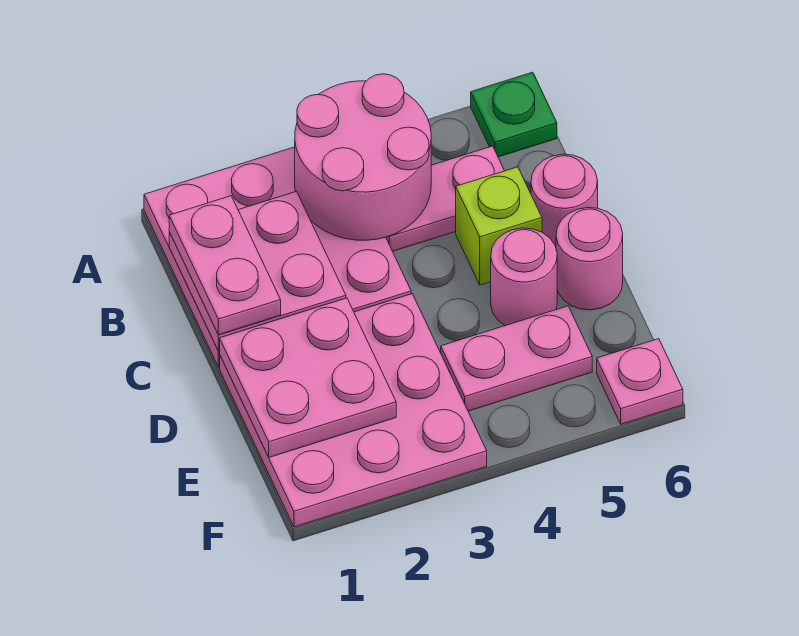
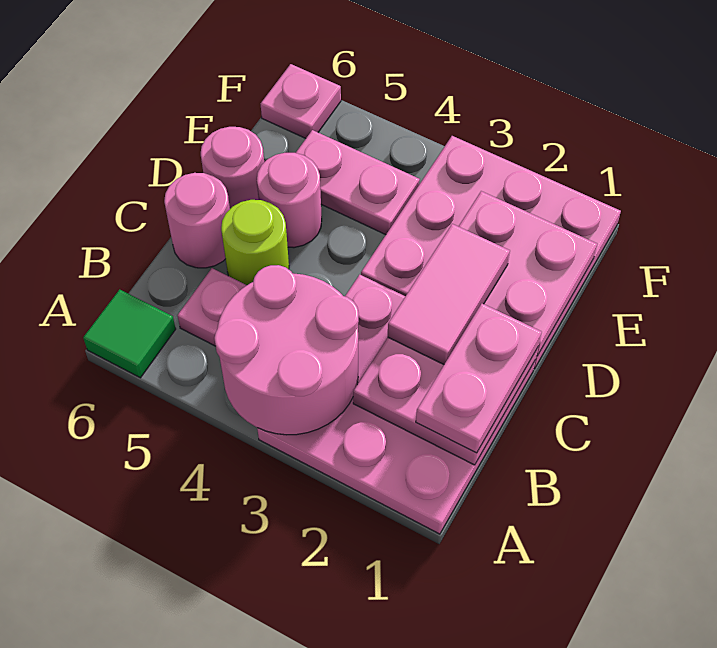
green plate A6 level 1 -> green tile A6 level 1
none -> pink tile C2:D2 level 3
lime brick C5 level 1 -> lime round brick C5 level 1

